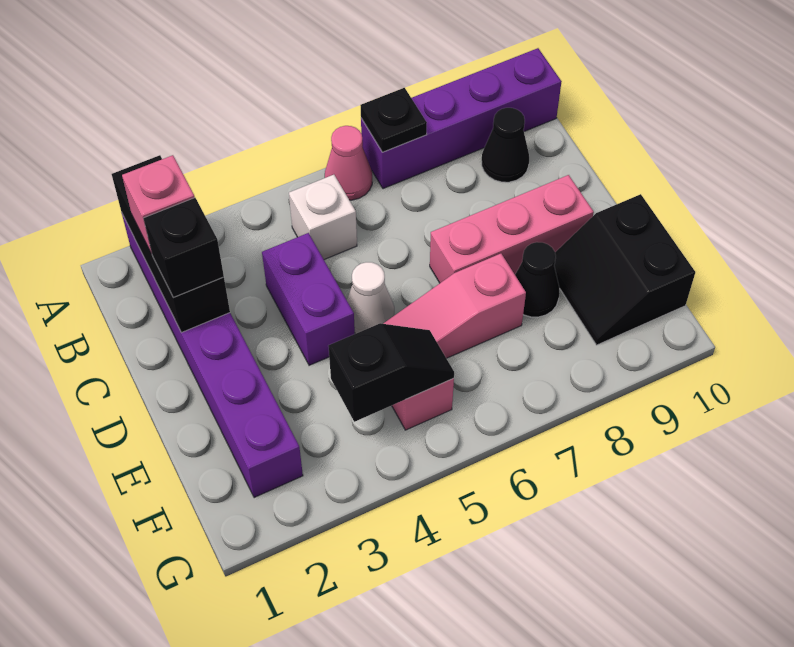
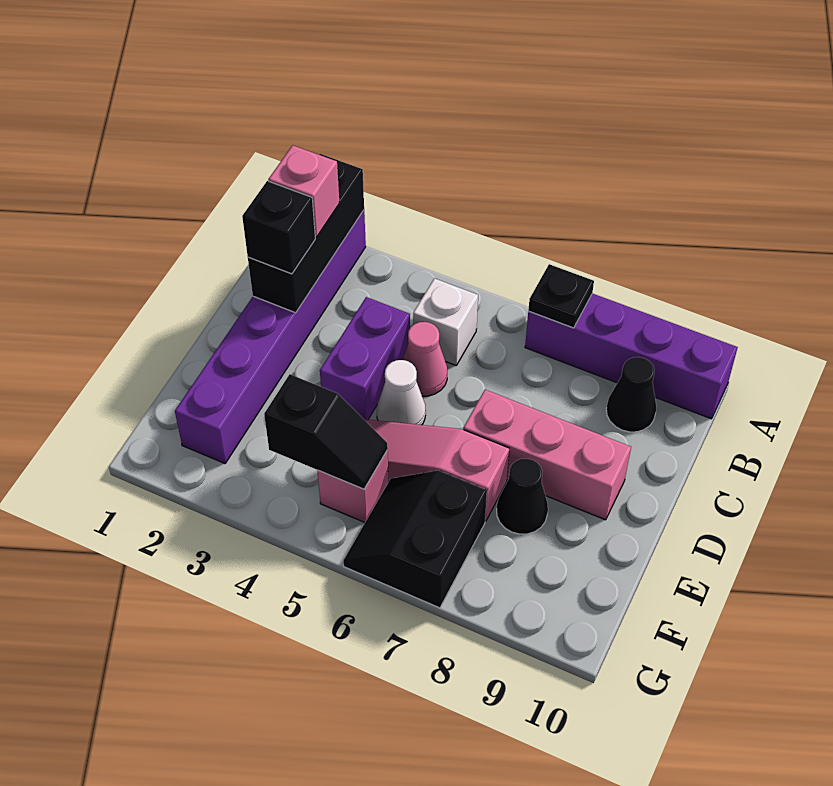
pink cone A6 level 1 -> pink cone C5 level 1
black slope E9:F10 level 1 top 10 -> black slope F6:G7 level 1 top 7

